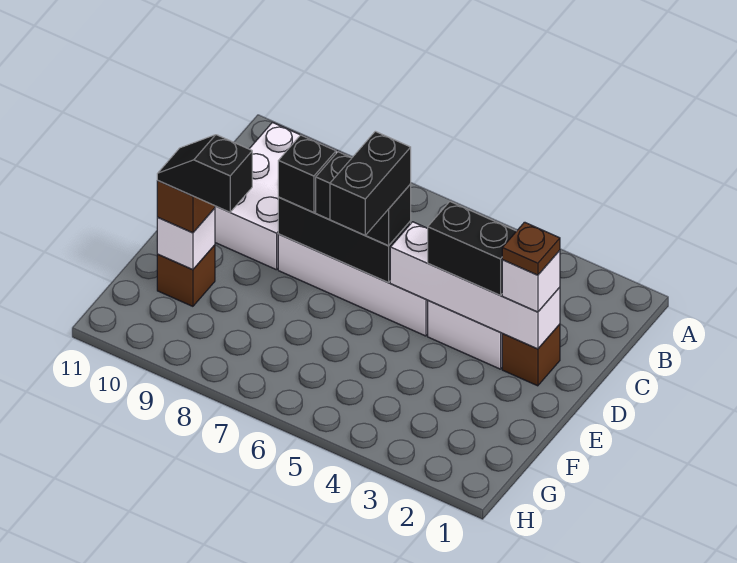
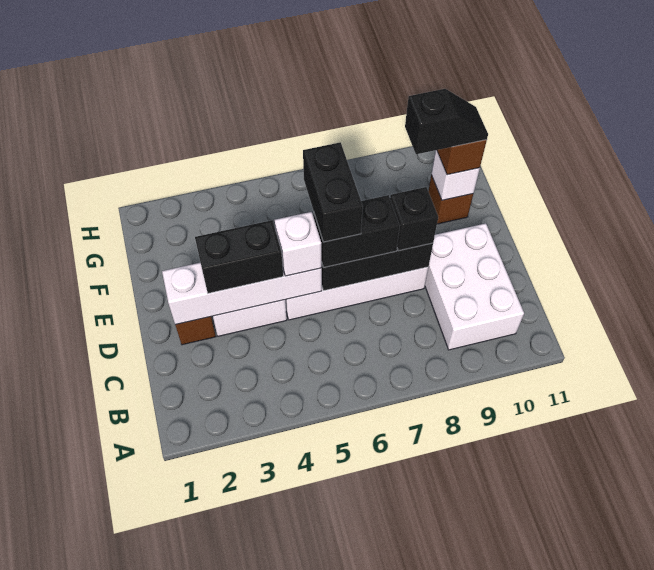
white brick D2 level 3 -> white brick D5 level 3
brown plate D2 level 4 -> none

